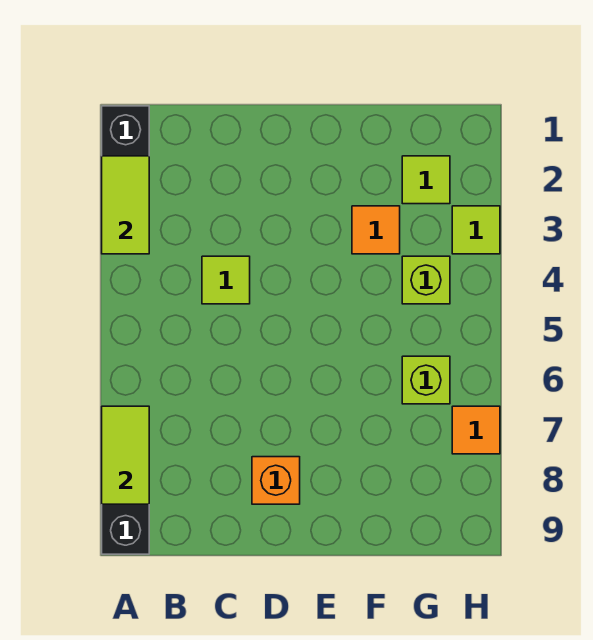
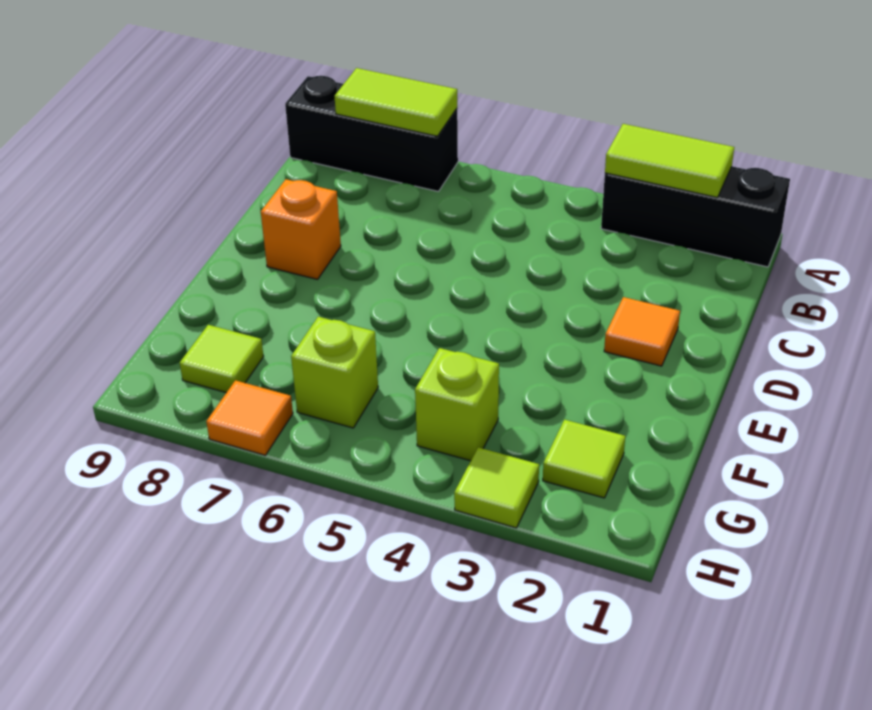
lime tile C4 level 1 -> lime tile G8 level 1
orange tile F3 level 1 -> orange tile D2 level 1

